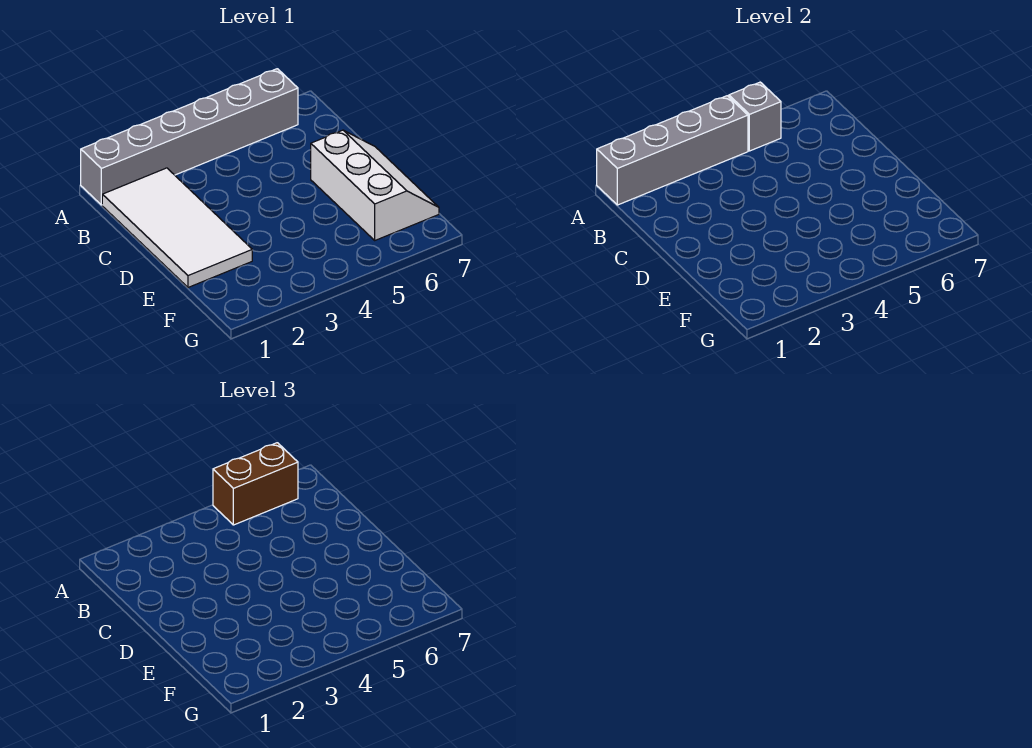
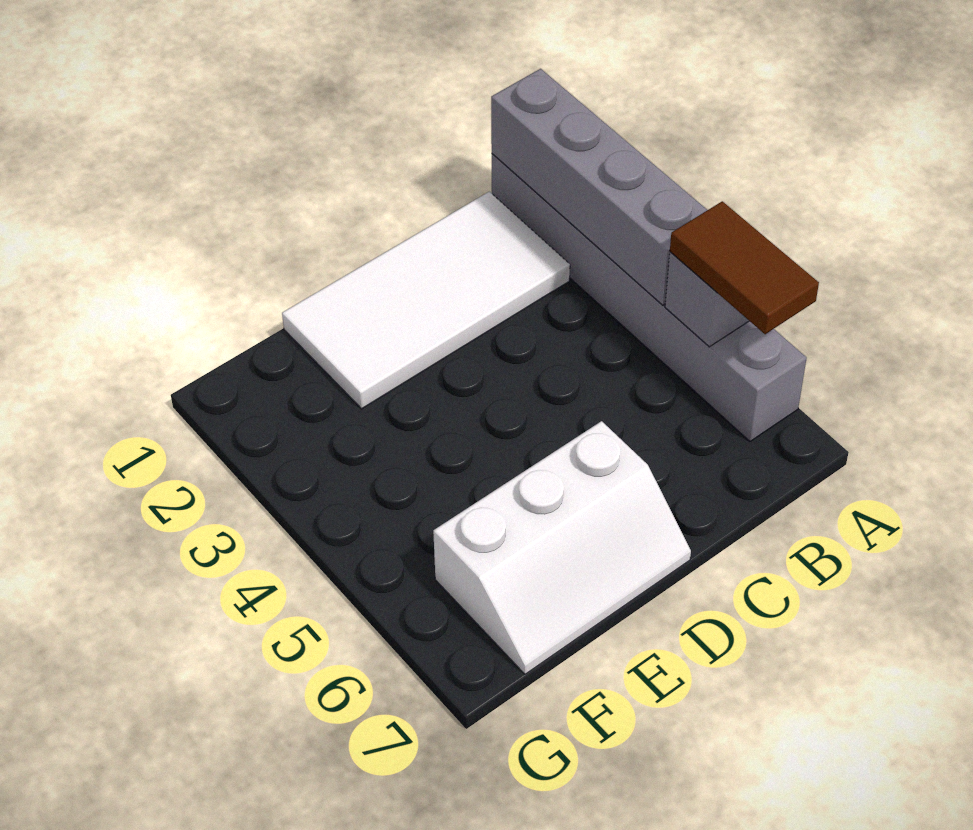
brown brick A5:A6 level 3 -> brown tile A5:A6 level 3

